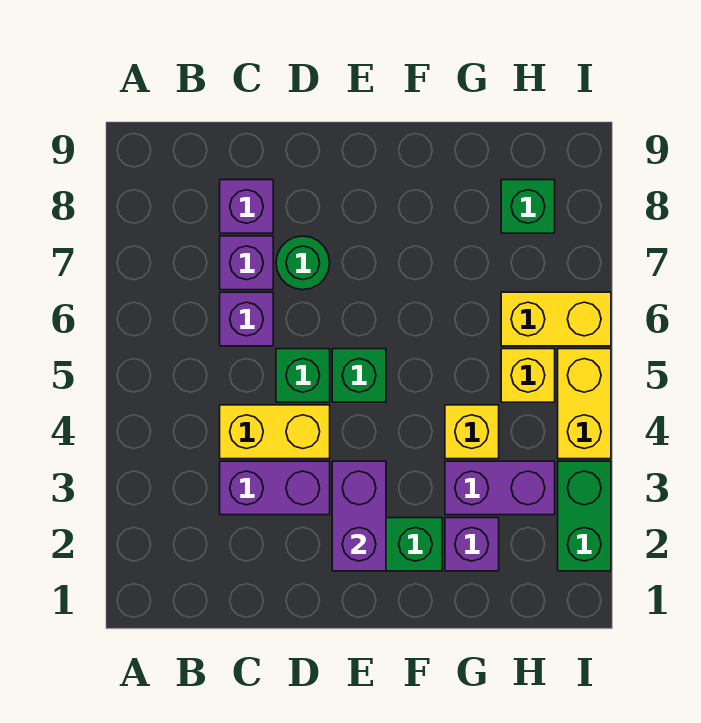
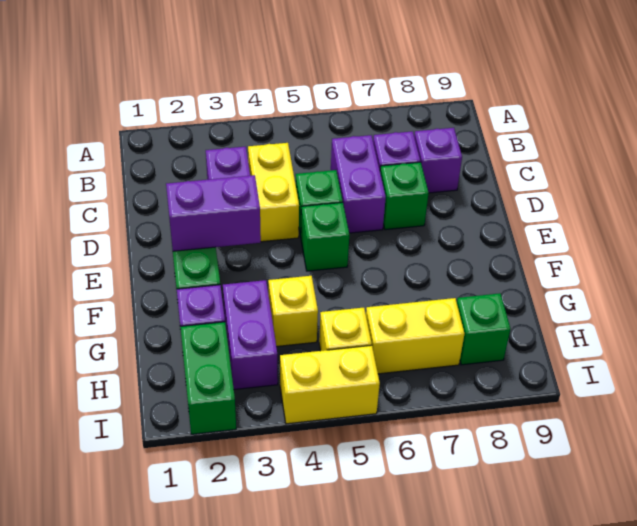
purple brick C6 level 1 -> purple brick C6:D6 level 1
green round brick D7 level 1 -> green brick D7 level 1
yellow brick H6:I6 level 1 -> yellow brick H6:H7 level 1
green brick I2:I3 level 1 -> green brick H2:I2 level 1

